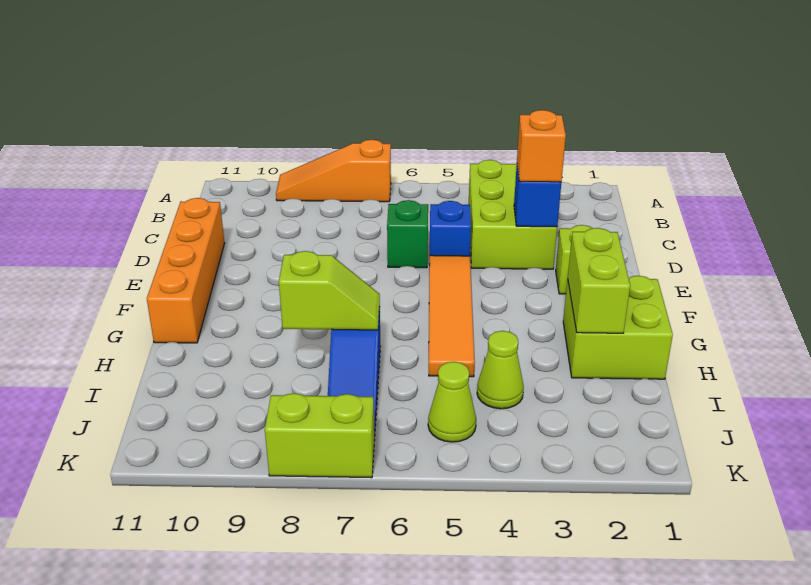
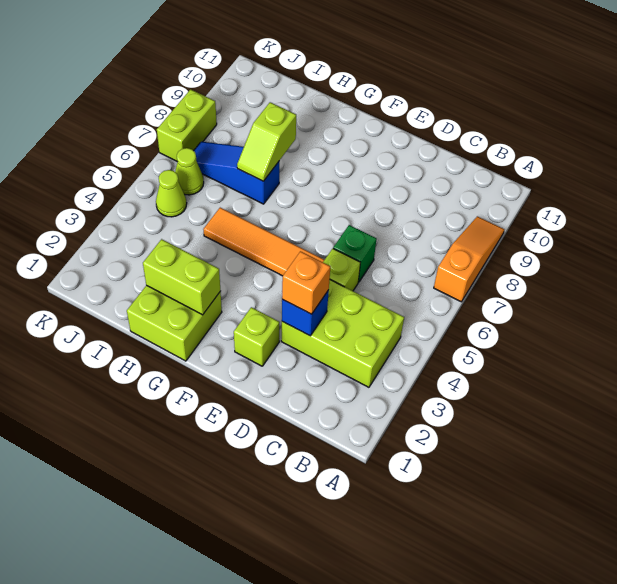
blue brick D5 level 1 -> lime brick D5 level 1
orange brick D11:G11 level 1 -> none
lime cone I4 level 1 -> lime cone J6 level 1

